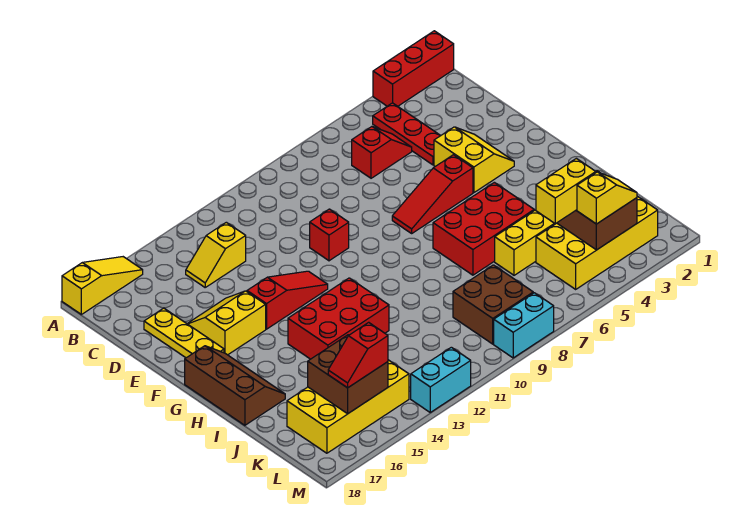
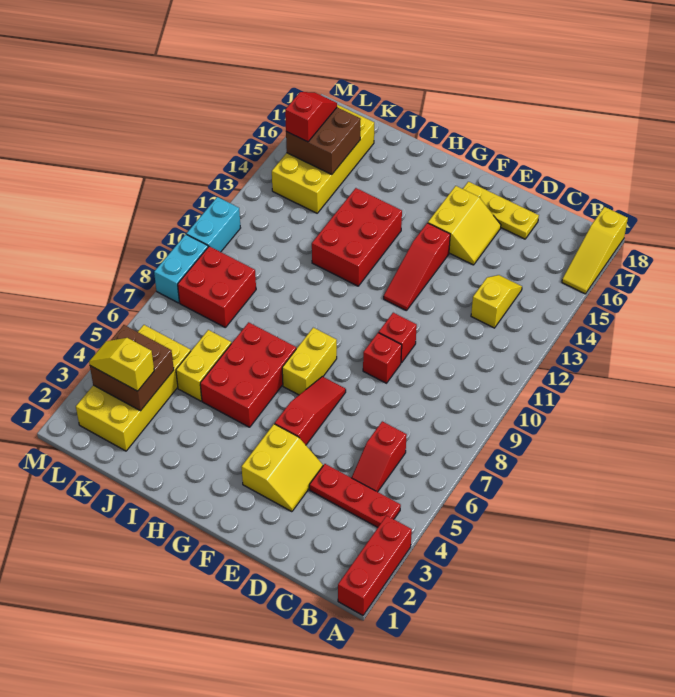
yellow slope E3:F4 level 1 top 4 -> yellow slope E3:F4 level 1 top F
none -> red brick E9 level 1
brown slope G17:I18 level 1 top 18 -> none
yellow brick K4:K5 level 3 -> yellow brick G7:G8 level 1
brown brick K8:L9 level 1 -> red brick K8:L9 level 1
yellow slope L3:L4 level 3 top 4 -> yellow slope K3:L3 level 3 top K
cyan brick M12:M13 level 1 -> cyan brick M10:M11 level 1

